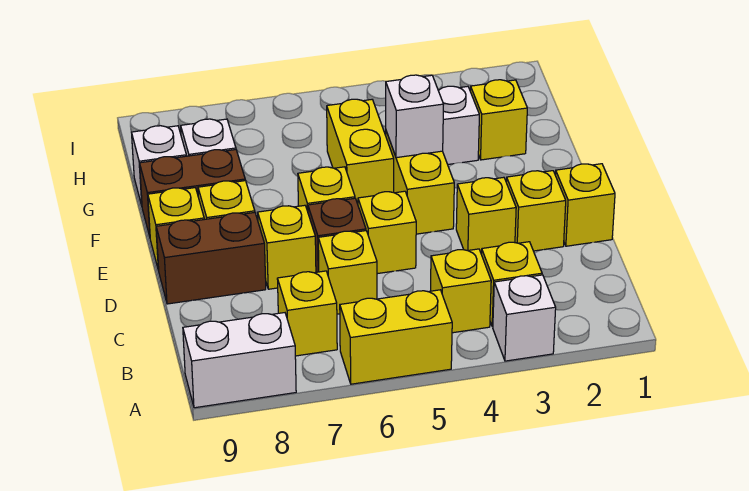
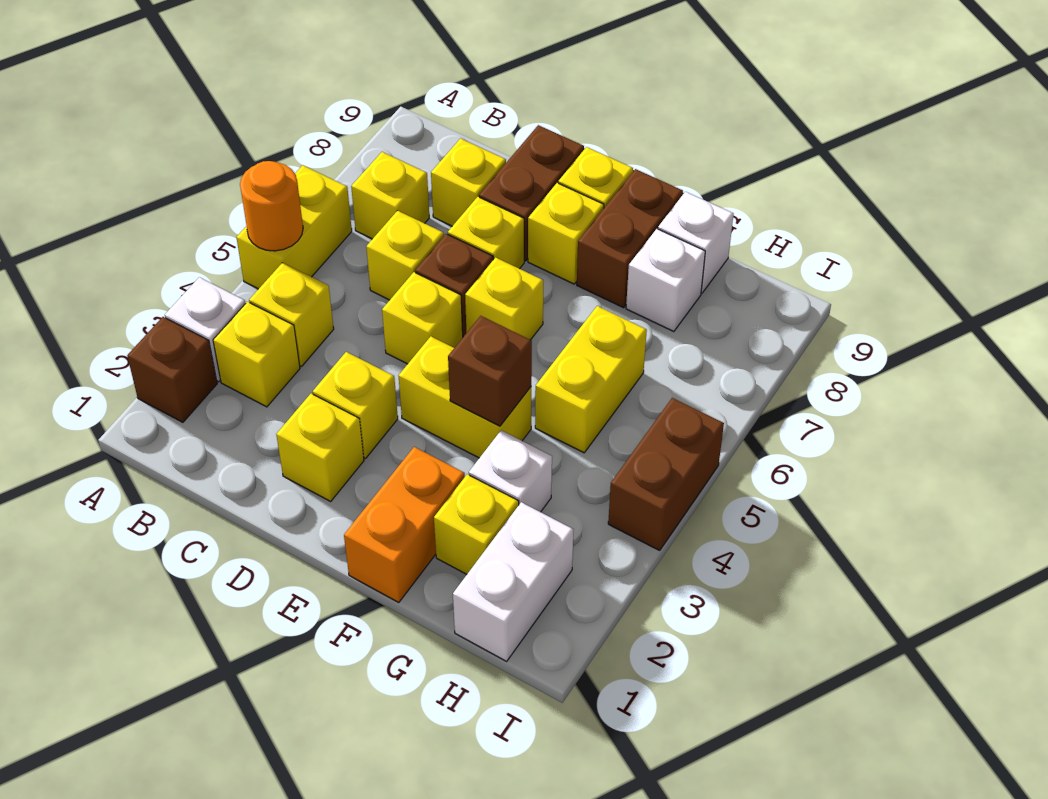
none -> brown brick A2 level 1
none -> orange round brick A5 level 2
white brick A8:A9 level 1 -> white brick H1:H2 level 1
yellow brick D1 level 1 -> yellow brick C8 level 1
none -> orange brick F1:F2 level 1
white brick F4 level 2 -> brown brick F4 level 2
yellow brick F5:G5 level 1 -> yellow brick G5:G6 level 1
none -> brown brick I4:I5 level 1

